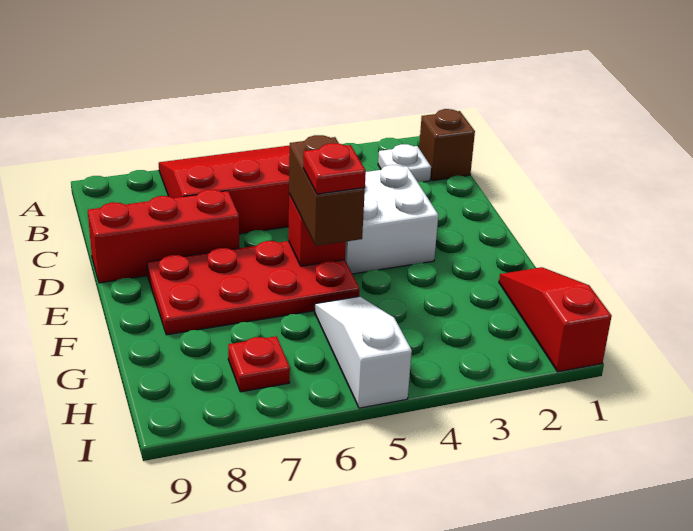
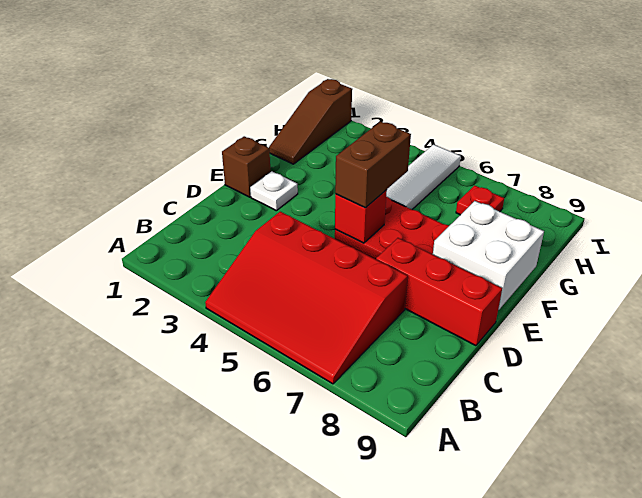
brown brick B1 level 1 -> brown brick E1 level 1
white plate B2 level 1 -> white plate E2 level 1
white brick D3:E4 level 1 -> white brick E8:F9 level 2
red plate F5 level 4 -> none
red slope G1:I1 level 1 top I -> brown slope G1:I1 level 1 top I
white slope G5:I5 level 1 top I -> white tile G5:I5 level 1

